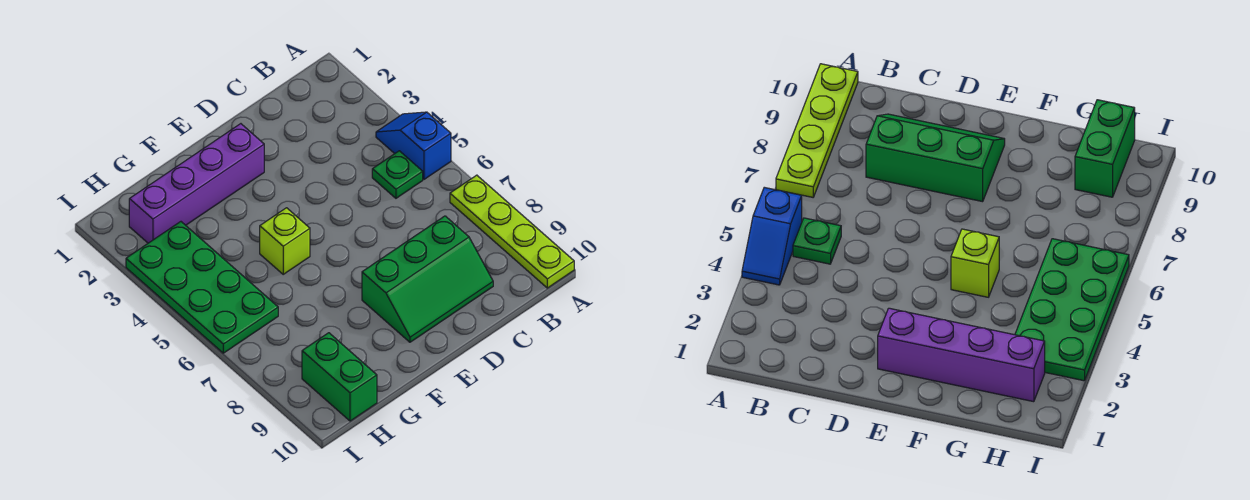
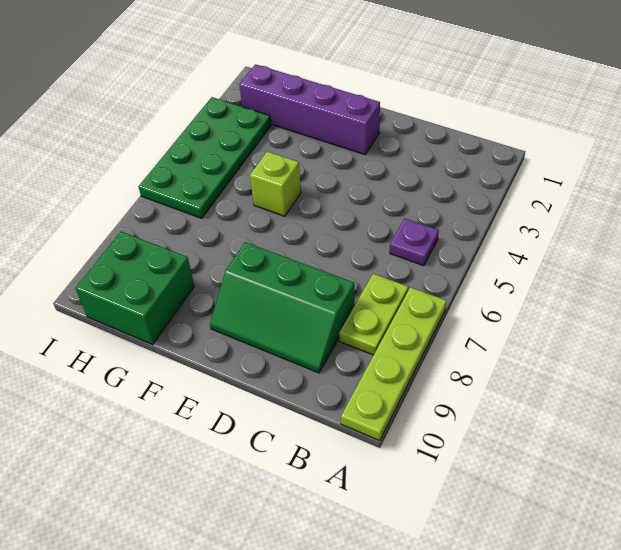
blue slope A4:A5 level 1 top 5 -> none
green plate B5 level 1 -> purple plate B5 level 1
none -> lime plate B7:B8 level 1
green brick H9:H10 level 1 -> green brick G9:H10 level 1

